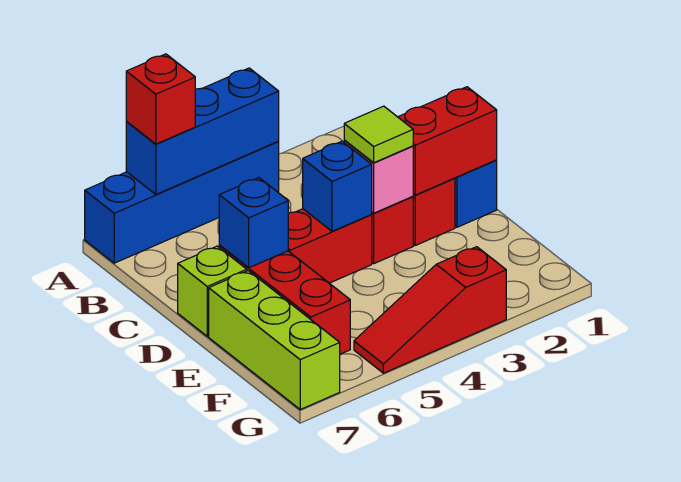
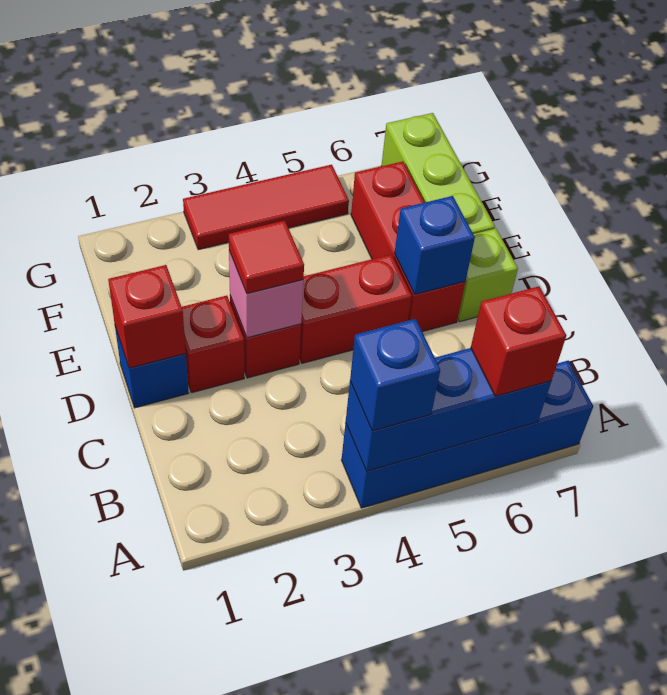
red brick D1:D2 level 2 -> red brick D1 level 2
lime tile D3 level 3 -> red tile D3 level 3
blue brick D4 level 2 -> blue brick A4 level 3
red slope G3:G5 level 1 top 3 -> red tile G3:G5 level 1

